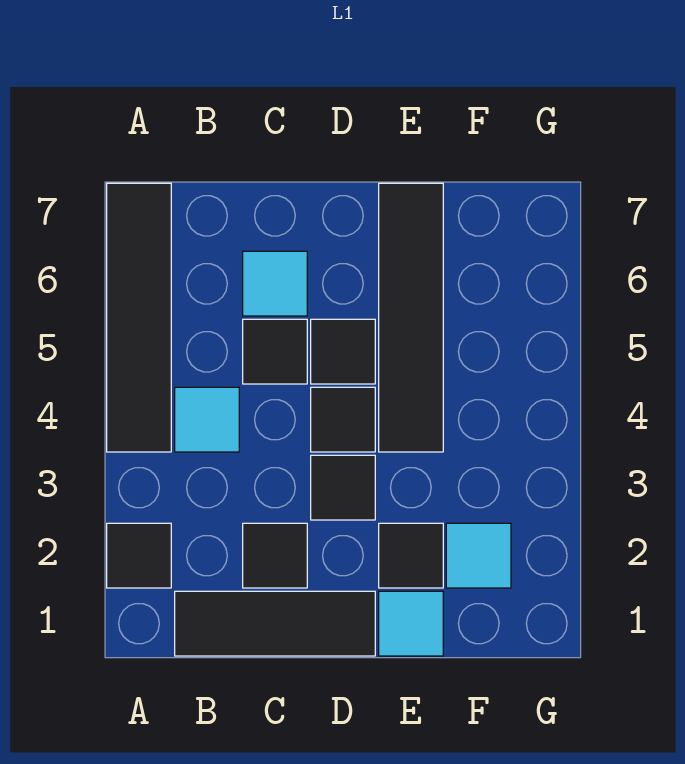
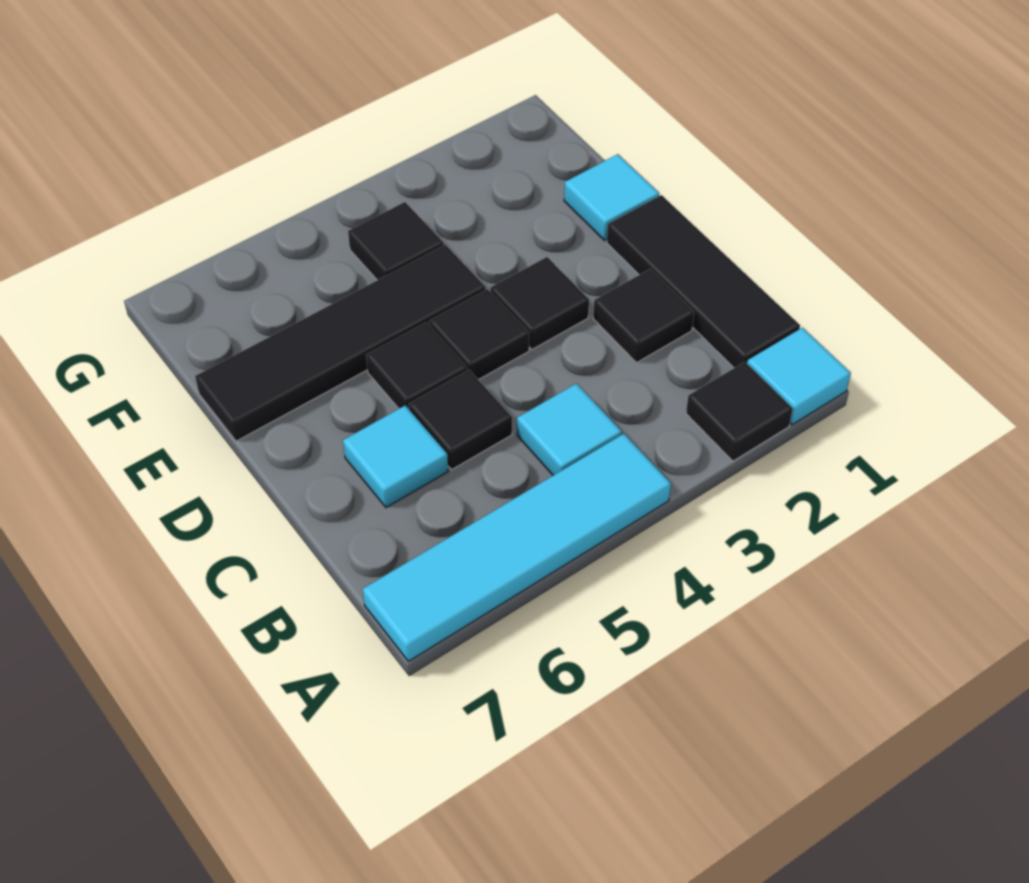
black tile A4:A7 level 1 -> cyan tile A4:A7 level 1
black tile E2 level 1 -> black tile F4 level 1
cyan tile F2 level 1 -> cyan tile A1 level 1

